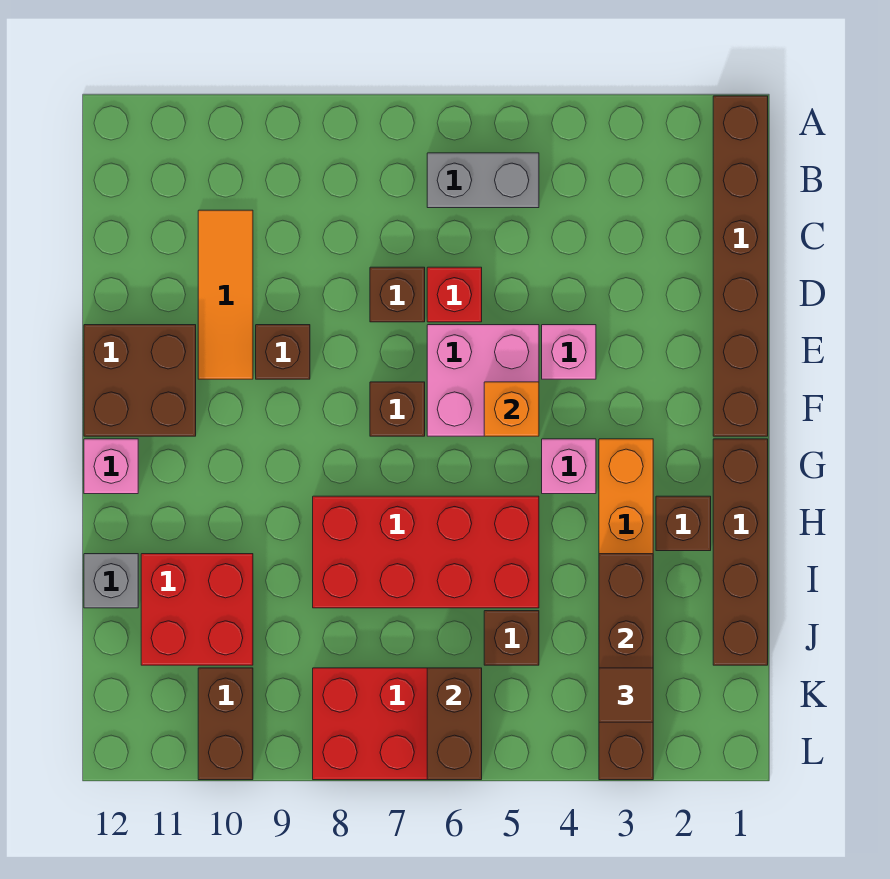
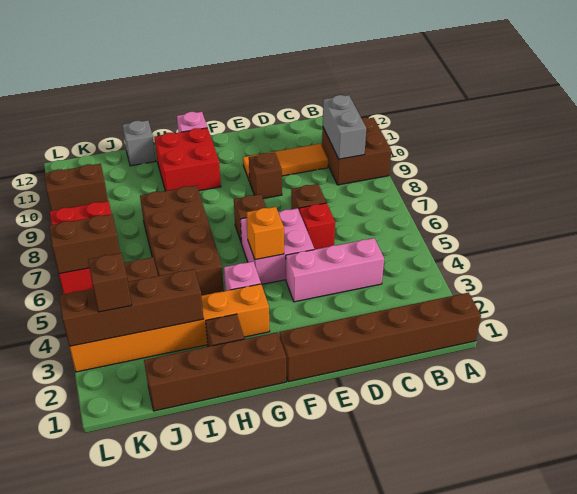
grey brick B5:B6 level 1 -> grey brick B9:B10 level 2
pink brick E4 level 1 -> pink brick C4:E4 level 1
brown brick E11:F12 level 1 -> brown brick A9:B10 level 1
red brick H5:I8 level 1 -> brown brick H5:I8 level 1
red brick I10:J11 level 1 -> red brick G10:H11 level 1
brown tile K3 level 3 -> brown brick K3 level 3

